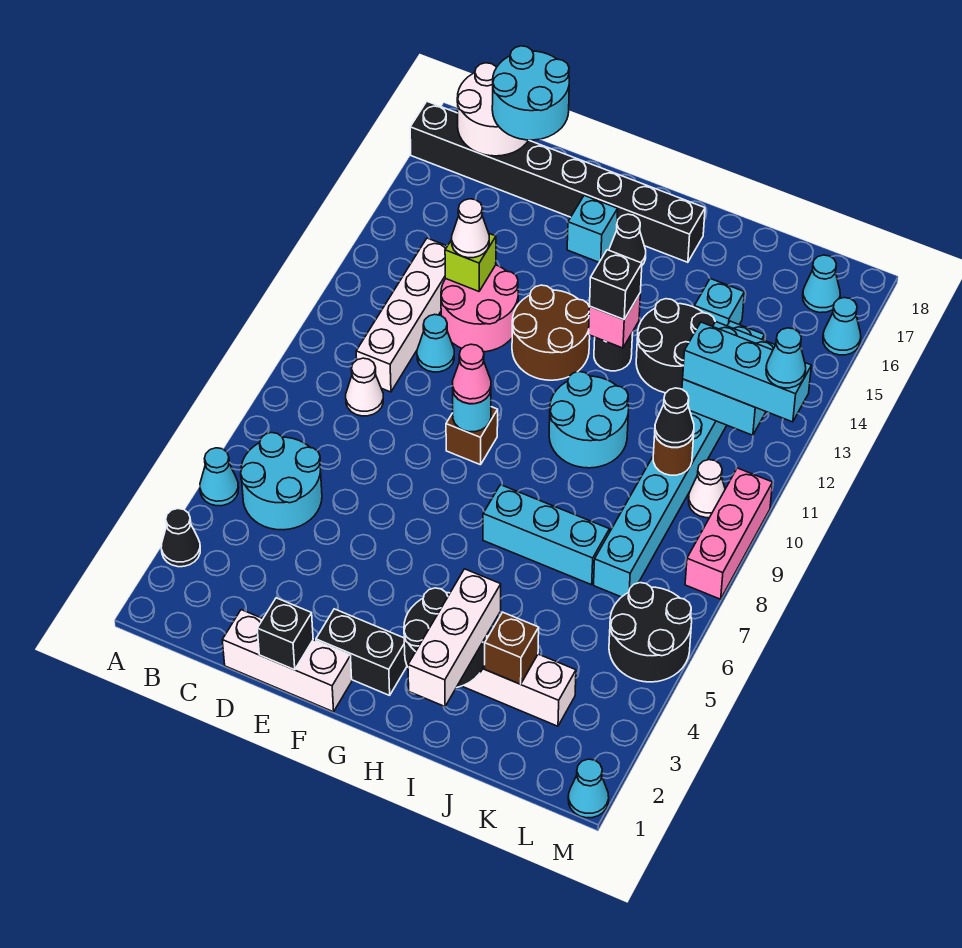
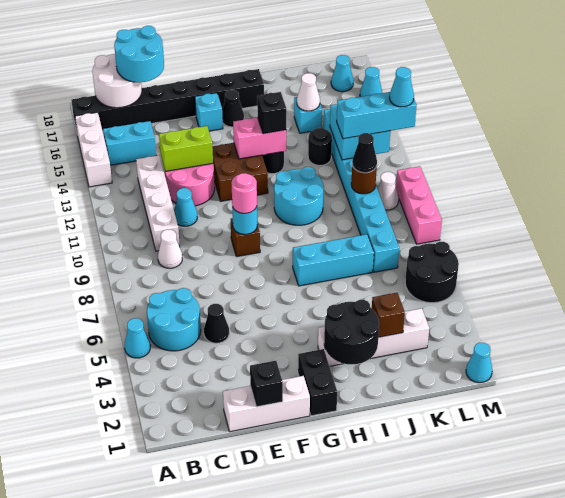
black cone A3 level 1 -> black cone D5 level 1
none -> cyan brick B15:C15 level 1
lime brick D13 level 2 -> lime brick D13:E13 level 2
white cone D13 level 3 -> white cone J15 level 2
black brick F2:G2 level 1 -> black brick G1:G2 level 1
pink cone F9 level 3 -> pink round brick F9 level 3
brown round brick F12:G13 level 1 -> brown brick F12:G13 level 1
pink brick H13 level 2 -> pink brick G13:H13 level 2
white brick I1:I3 level 3 -> white brick A14:A16 level 1
black round brick I13:J14 level 1 -> black round brick J13 level 1

